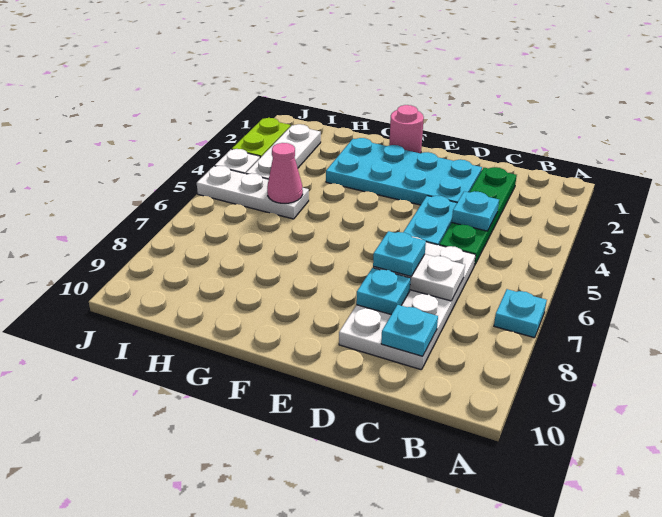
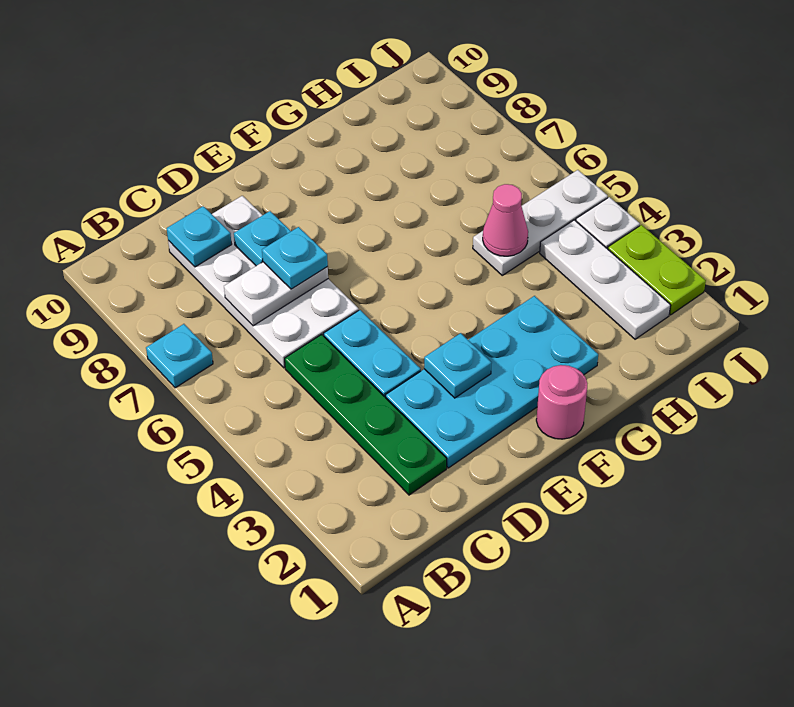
cyan plate C4 level 2 -> cyan plate E3 level 2

